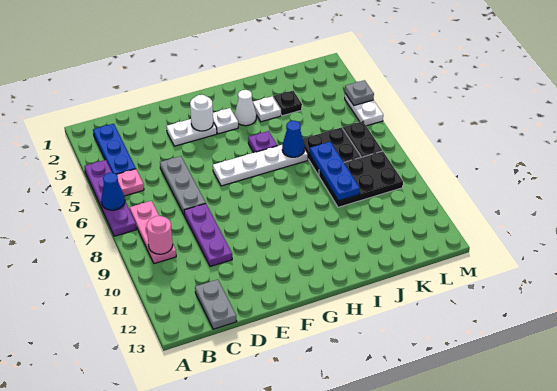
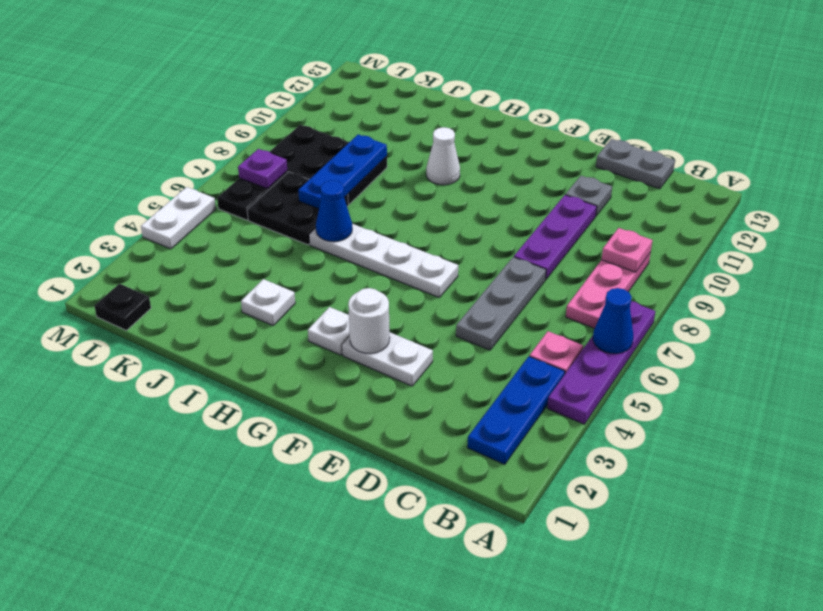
pink round brick B9 level 2 -> pink plate B9 level 2
grey plate C12:C13 level 1 -> grey plate C13:D13 level 1
white cone H3 level 1 -> white cone H10 level 1
purple plate H5 level 1 -> purple plate L7 level 2
black plate J3 level 1 -> black plate L1 level 1
grey plate M4 level 2 -> grey plate D11 level 1

